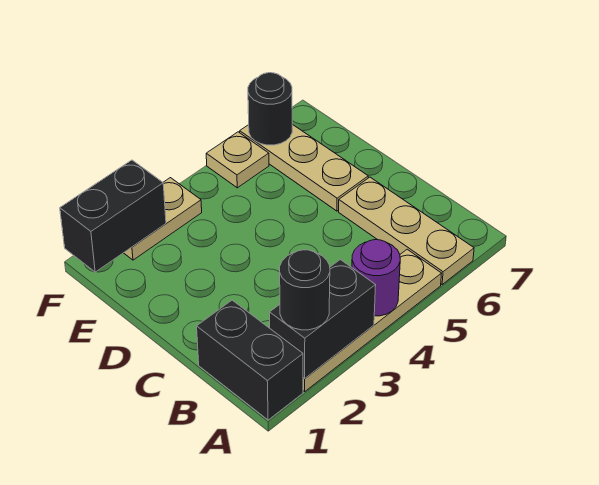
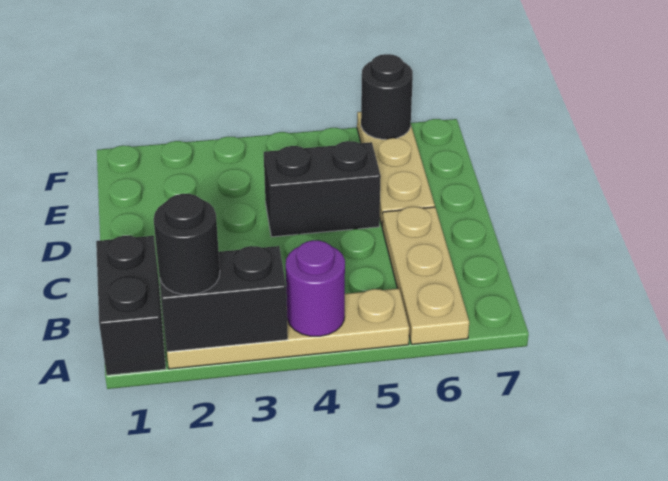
black brick F1:F2 level 2 -> black brick D4:D5 level 1
tan plate F2:F3 level 1 -> none
tan plate F5 level 1 -> none

